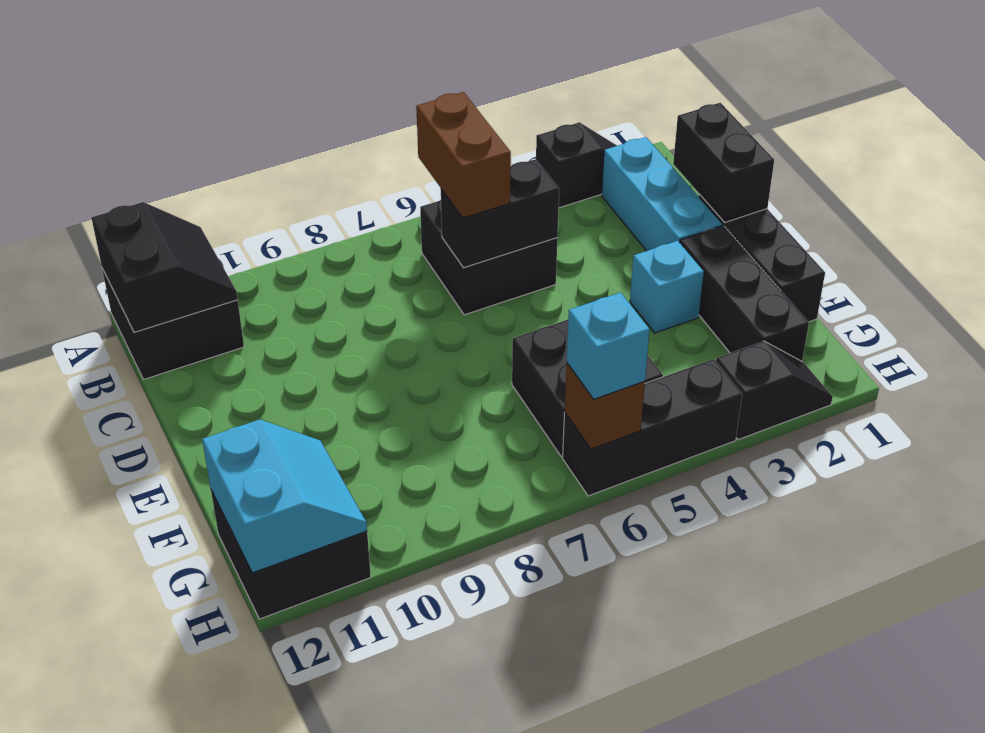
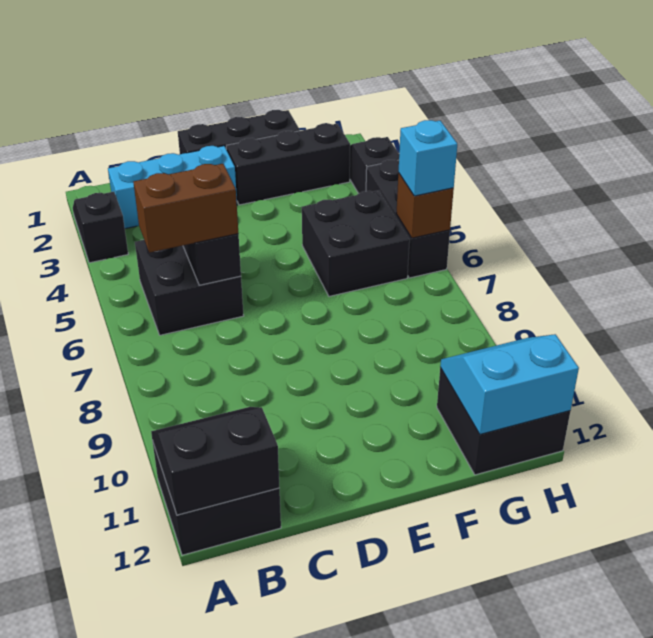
black brick C1:D1 level 2 -> none
cyan brick E3 level 1 -> none

